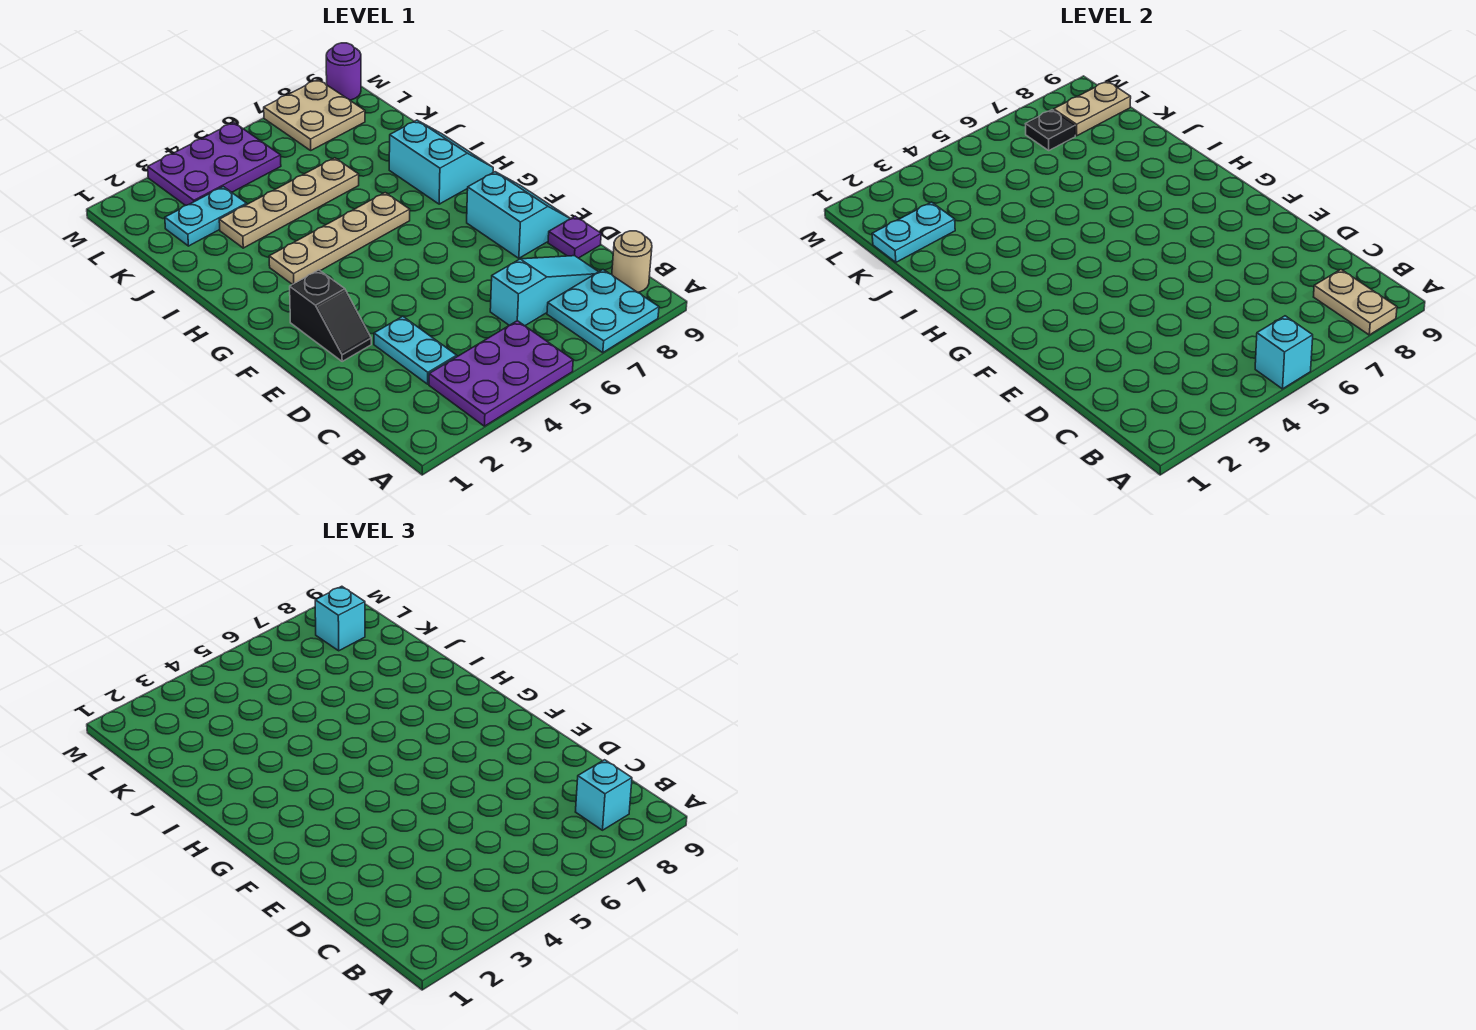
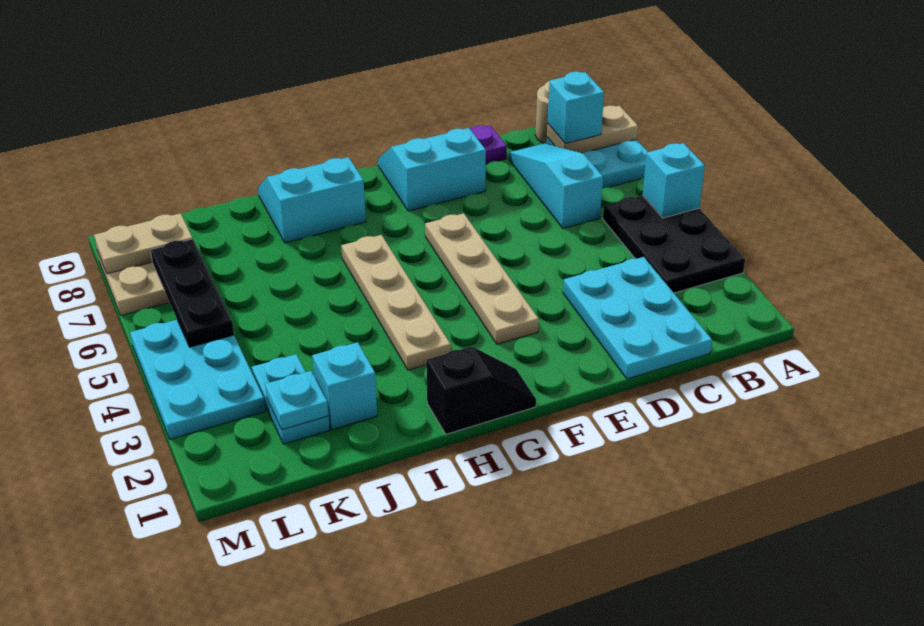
purple plate A3:B5 level 1 -> black plate A3:B5 level 1
cyan plate C3:D3 level 1 -> cyan plate C1:D3 level 1
black slope E2:F2 level 1 top F -> black slope G1:H1 level 1 top H
tan plate J3:J6 level 1 -> tan plate F3:F6 level 1
cyan plate K1:K2 level 2 -> cyan plate K2 level 2
purple plate L3:M5 level 1 -> cyan plate L3:M5 level 1
black plate L7 level 2 -> black plate L5:L7 level 2
tan plate L8:L9 level 2 -> tan plate L8:M8 level 2
cyan brick L8 level 3 -> cyan brick J2 level 1
purple round brick M9 level 1 -> none

